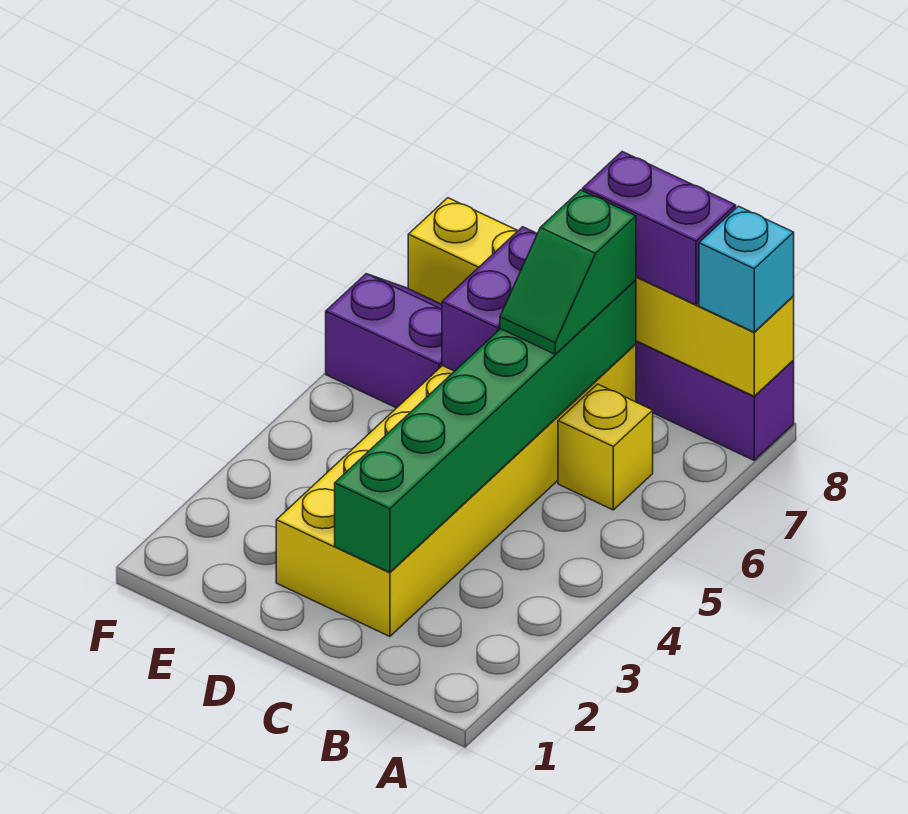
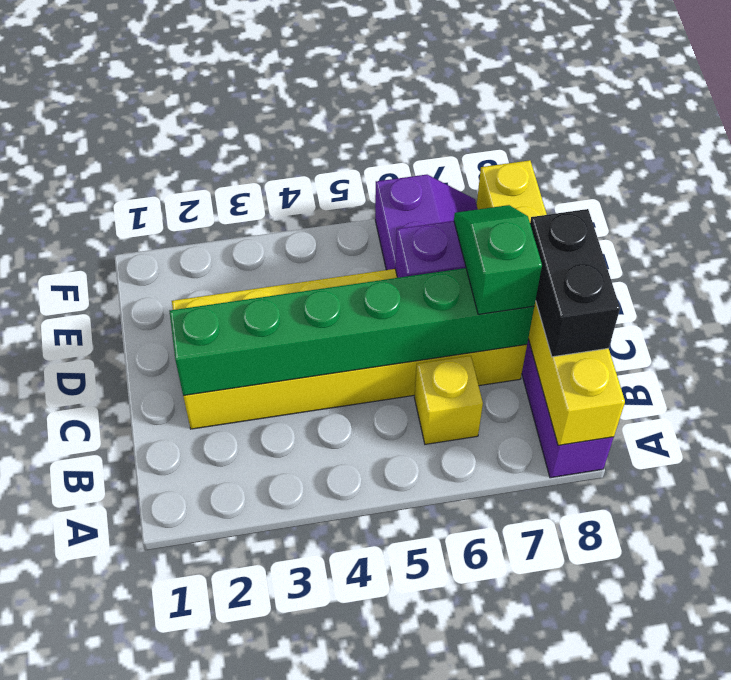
cyan brick A8 level 3 -> none
purple brick B8:C8 level 3 -> black brick B8:C8 level 3
green slope C6:C7 level 3 top 7 -> green slope C7:D7 level 3 top C

